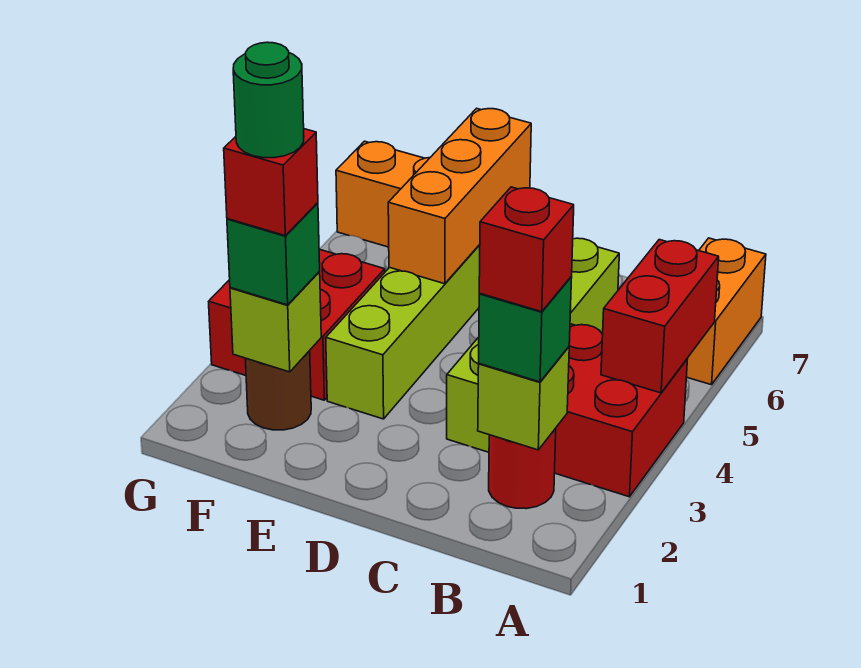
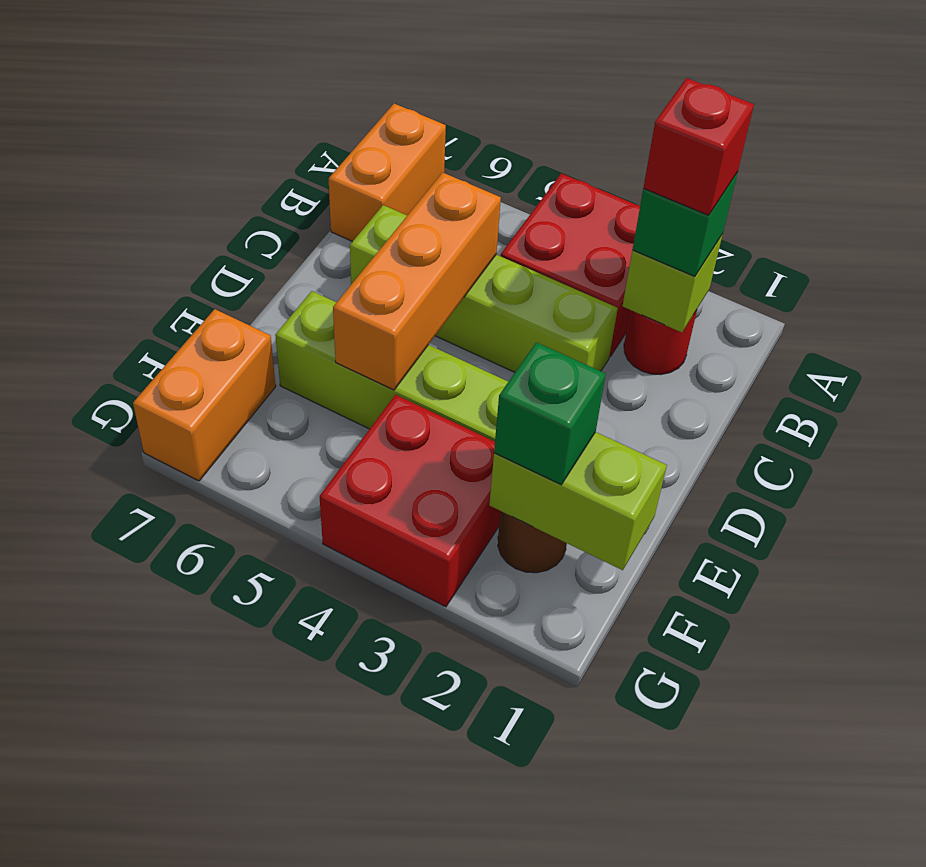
red brick A4:A5 level 2 -> none
orange brick A6:A7 level 1 -> orange brick A7:B7 level 1
orange brick E5:E7 level 2 -> orange brick C5:E5 level 2
lime brick F2 level 2 -> lime brick F1:F2 level 2
red brick F2 level 4 -> none
green round brick F2 level 5 -> none

